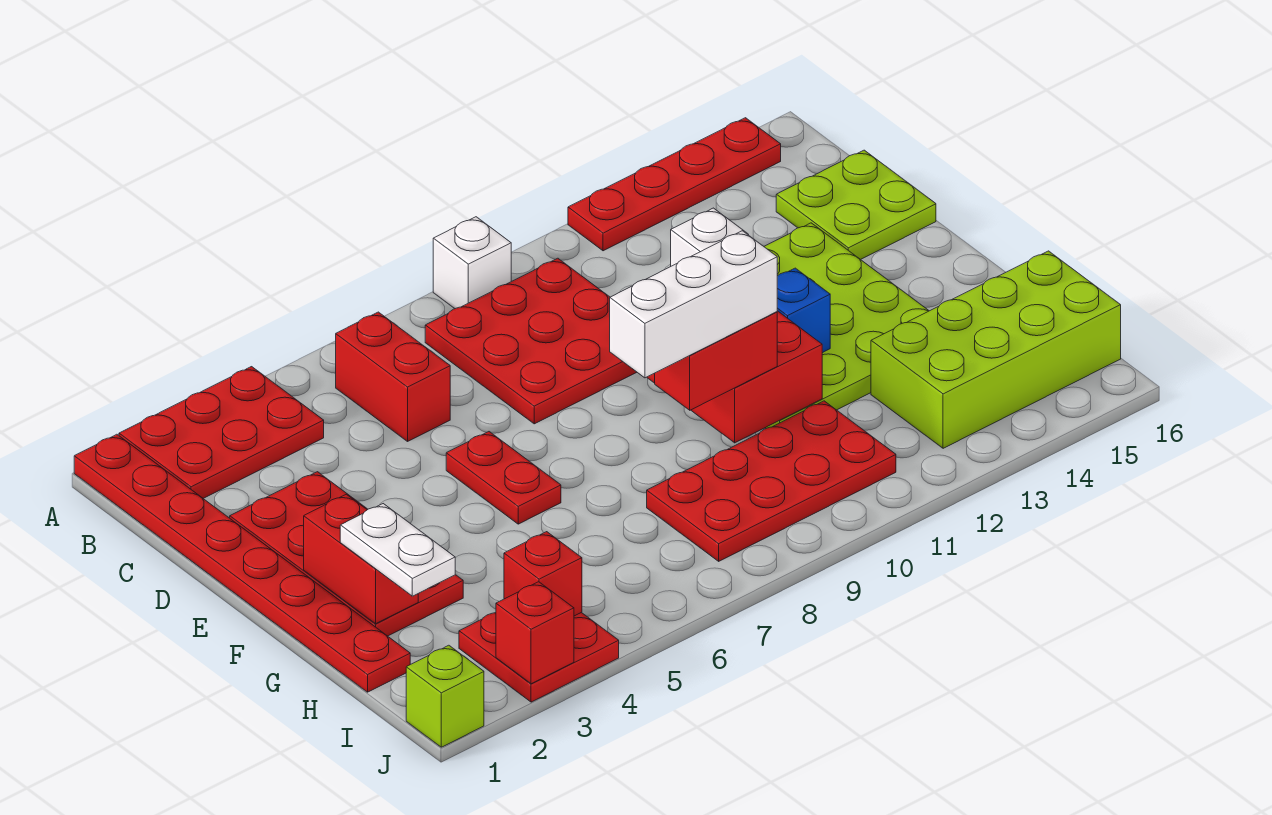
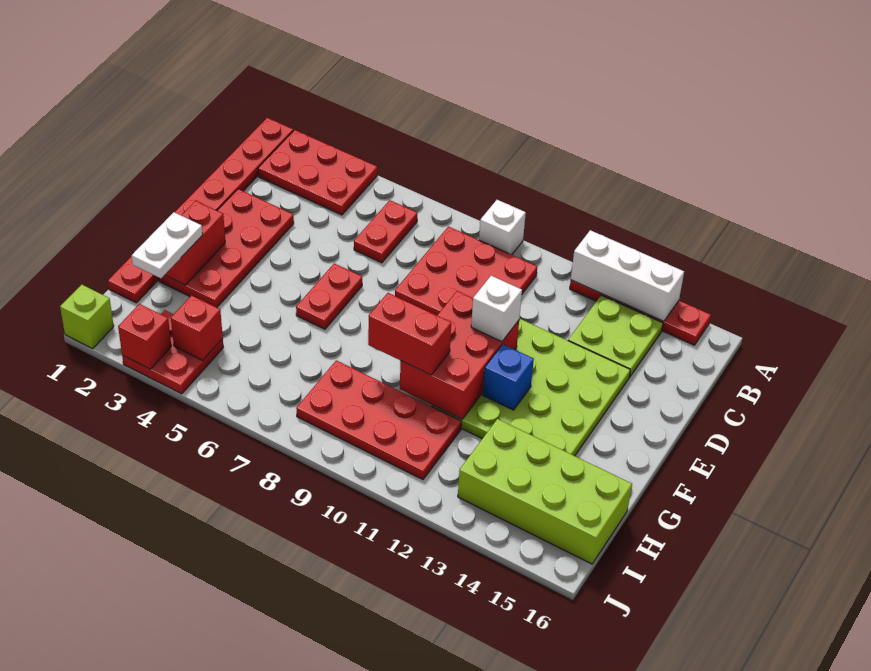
red brick B6:C6 level 1 -> red plate B6:C6 level 1
lime plate C15:D16 level 1 -> lime plate B13:C14 level 1
white brick G8:G10 level 4 -> white brick A12:A14 level 2

